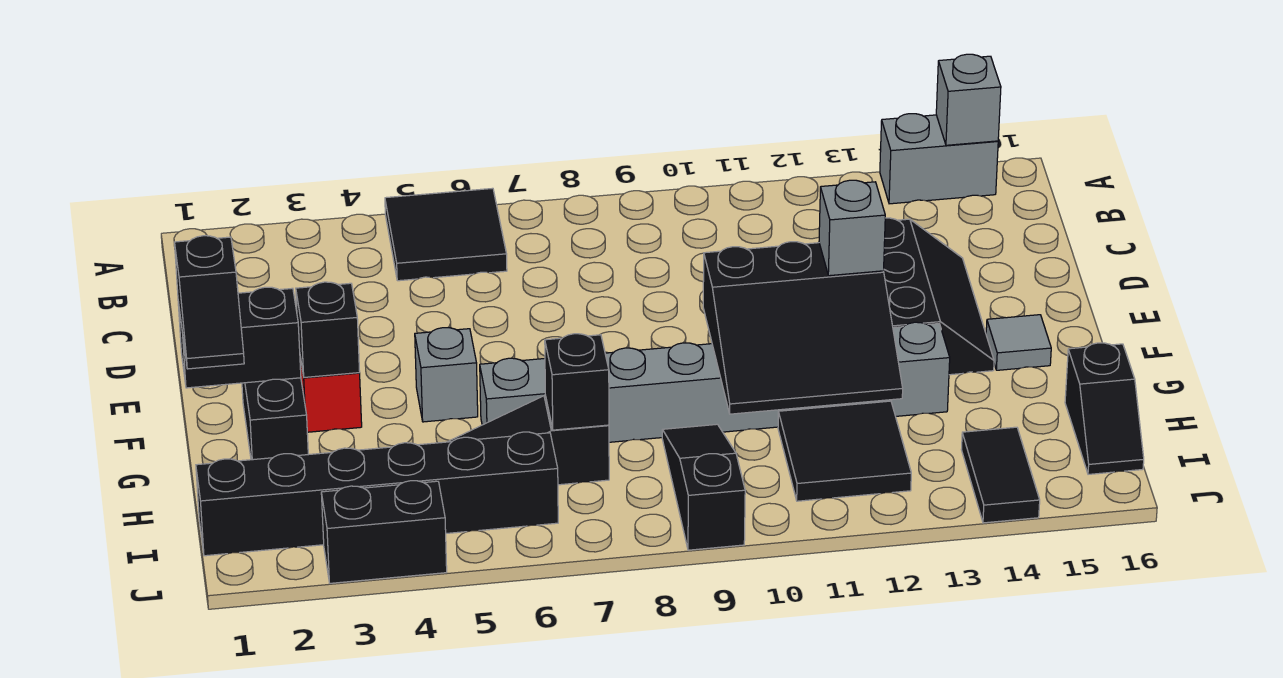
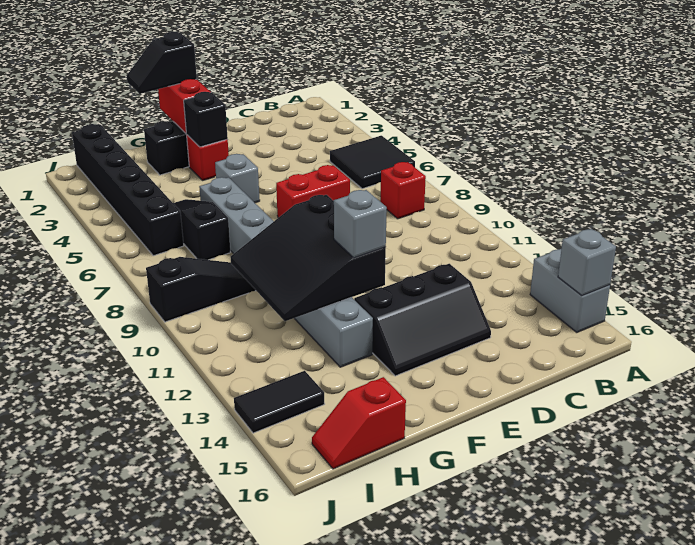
none -> red brick B8 level 1
none -> red brick D7:E7 level 1
black brick F1:F2 level 2 -> red brick F1:F2 level 2
grey tile F15 level 1 -> none
black brick H7 level 2 -> none
black tile H11:I12 level 1 -> none
black slope H16:I16 level 1 top H -> red slope H16:I16 level 1 top H
black brick J3:J4 level 1 -> none

